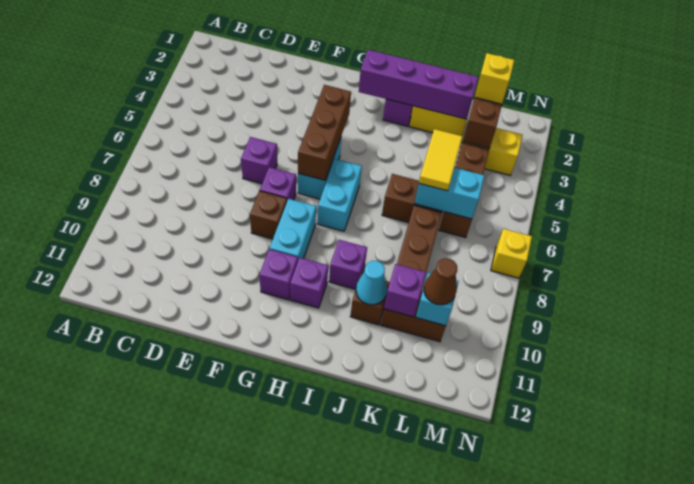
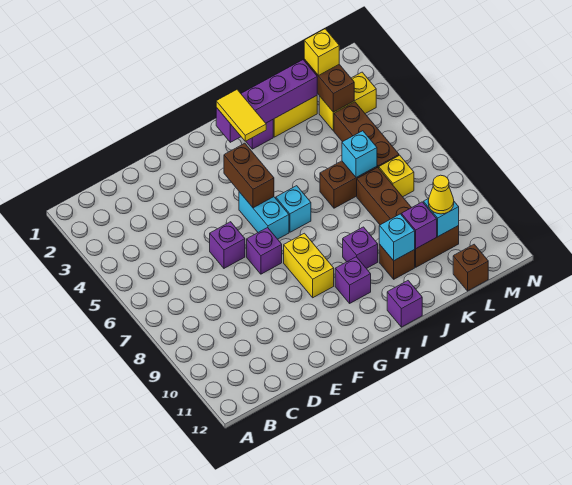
brown brick F8 level 1 -> brown brick L12 level 1
brown brick G4:G6 level 2 -> brown brick G4:G5 level 2
cyan brick G8:G9 level 1 -> yellow brick G8:G9 level 1
purple brick G10 level 1 -> purple brick I12 level 1
cyan brick H6:H7 level 1 -> cyan brick H6 level 1
cyan cone J10 level 2 -> cyan brick J10 level 2
yellow tile K5:K6 level 3 -> yellow tile H2:H3 level 3
cyan brick K6:L6 level 2 -> cyan brick K6 level 2
brown cone L10 level 3 -> yellow cone L10 level 3
yellow brick N7 level 1 -> yellow brick L7 level 1

